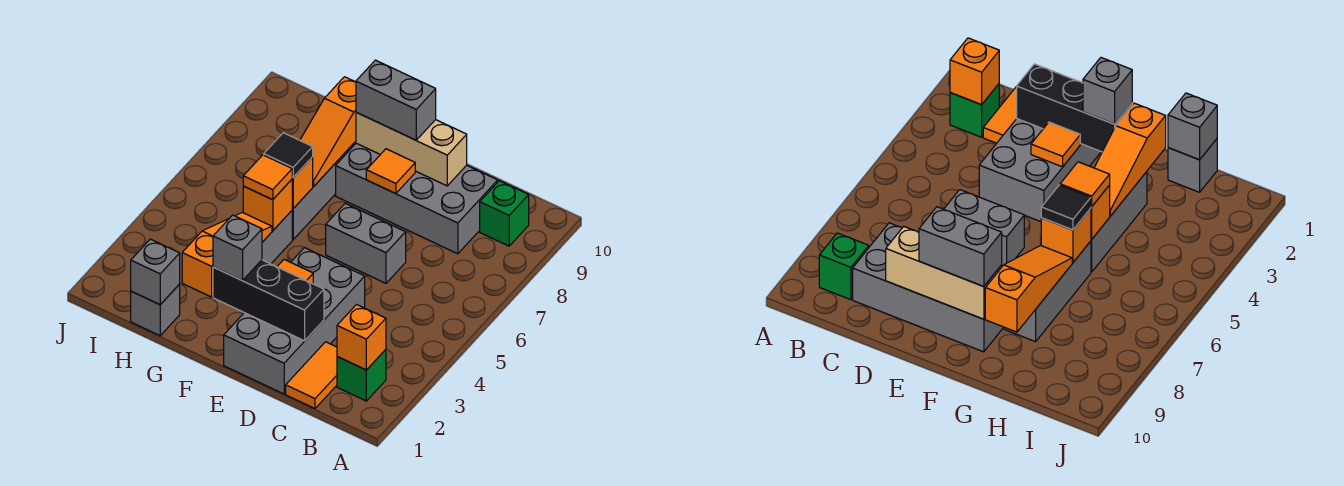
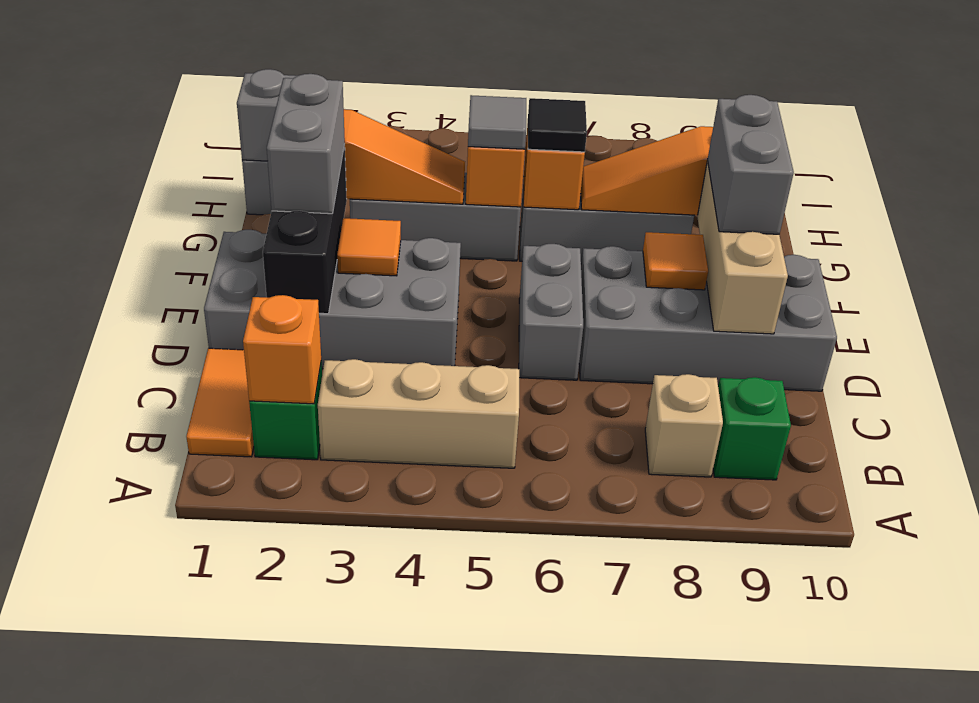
none -> tan brick B3:B5 level 1
none -> tan brick B8 level 1
orange tile C1:C2 level 1 -> orange tile B1:C1 level 1
grey brick C8:F9 level 1 -> grey brick D7:E10 level 1
grey brick F2 level 3 -> grey brick E2:F2 level 3
orange tile G5 level 3 -> grey tile G5 level 3

